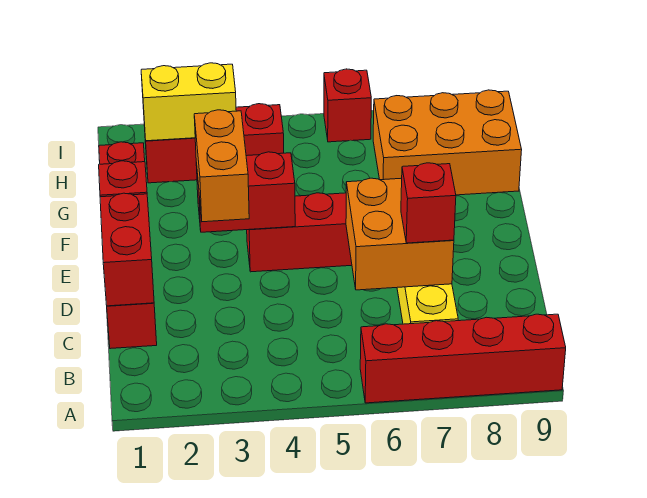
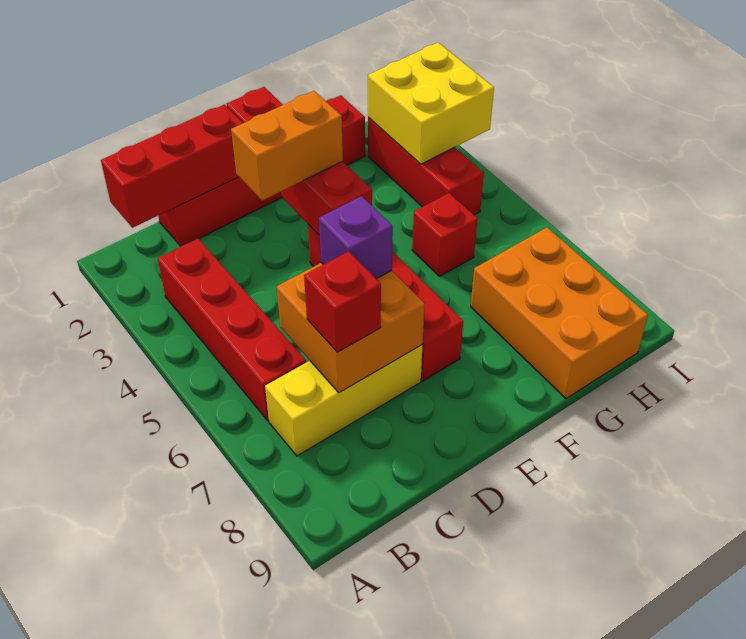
red brick A6:A9 level 1 -> red brick B3:B6 level 1
red brick C1:D1 level 2 -> red brick B1:D1 level 2
none -> purple brick D6 level 3
yellow brick H2:H3 level 2 -> yellow brick H2:I3 level 2
red brick I6 level 1 -> red brick G5 level 1

